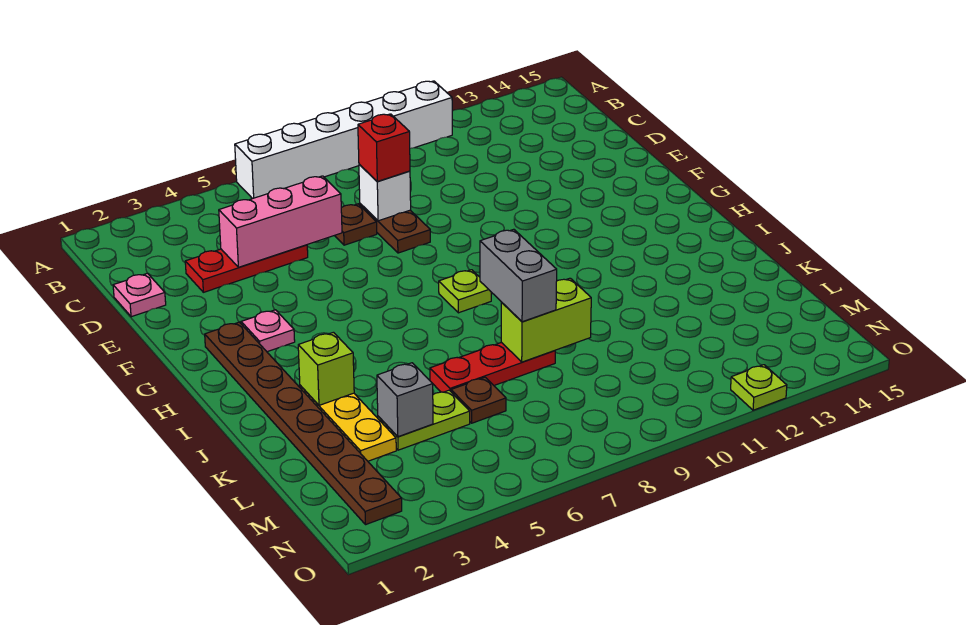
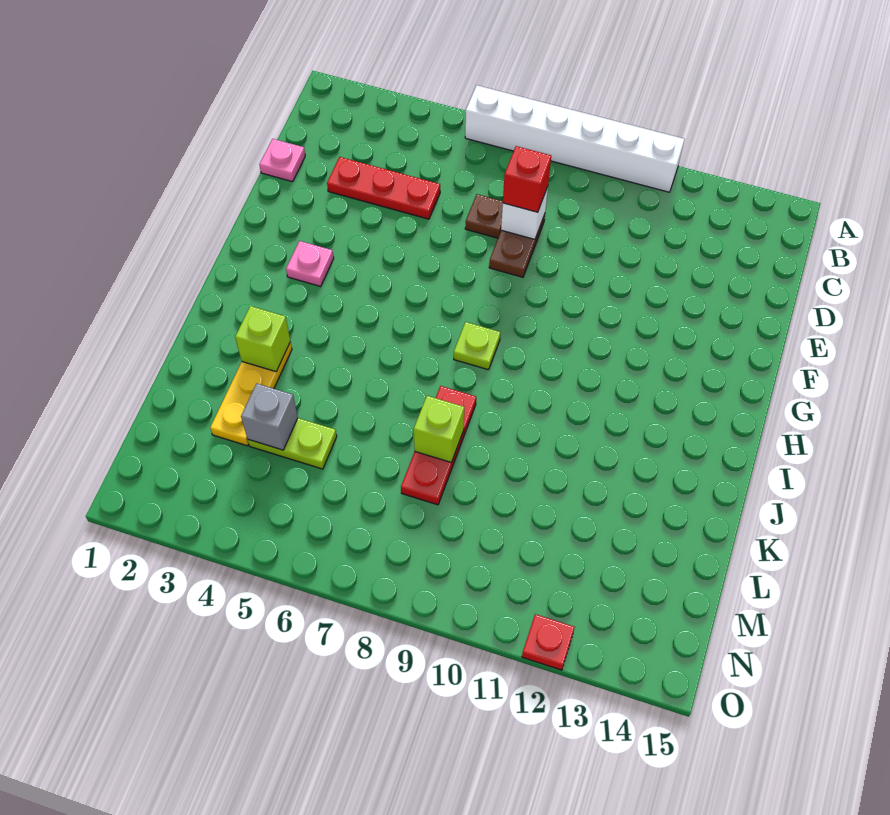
pink brick D4:D6 level 2 -> none
brown plate G2:N2 level 1 -> none
grey brick J8:K8 level 3 -> none
red plate K6:K8 level 1 -> red plate J8:L8 level 1
lime brick K8:K9 level 2 -> lime brick K8 level 2
brown plate L6 level 1 -> none
lime plate O12 level 1 -> red plate O12 level 1

